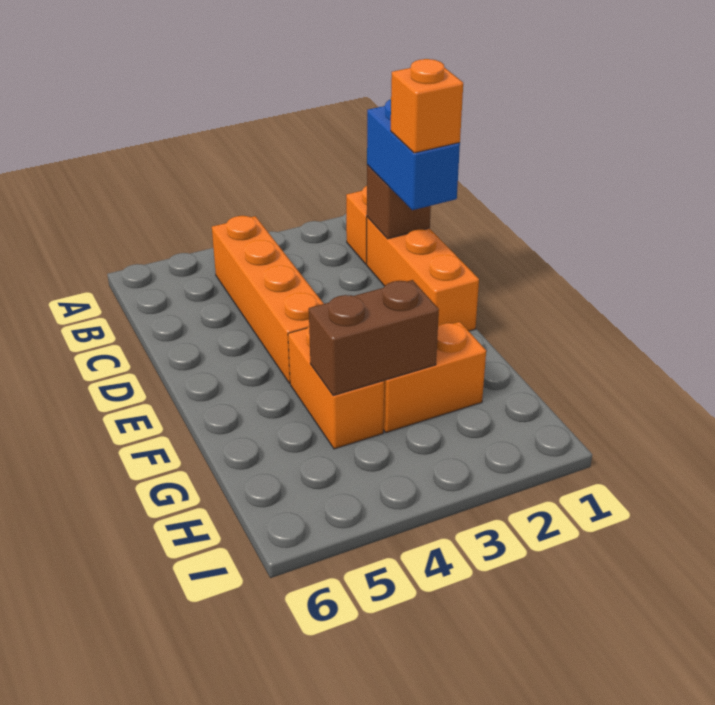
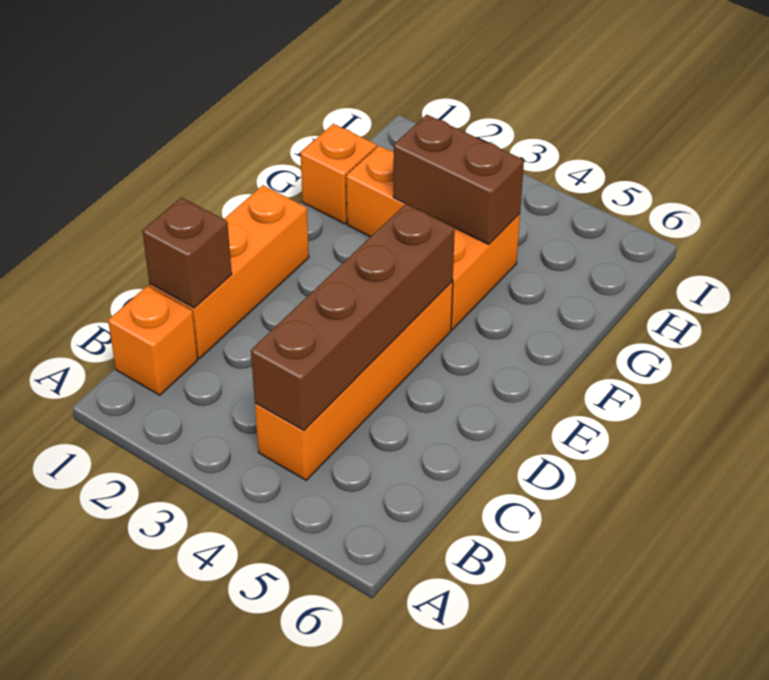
none -> brown brick B4:E4 level 2
blue brick C1:D1 level 3 -> none
orange brick D1 level 4 -> orange brick G1 level 1

